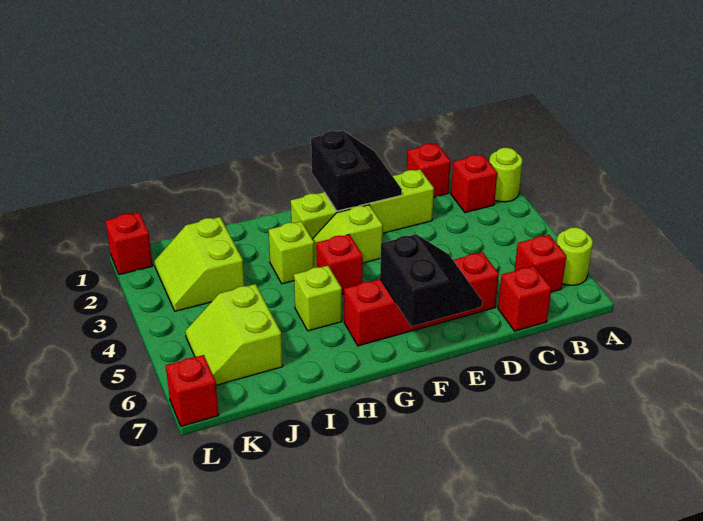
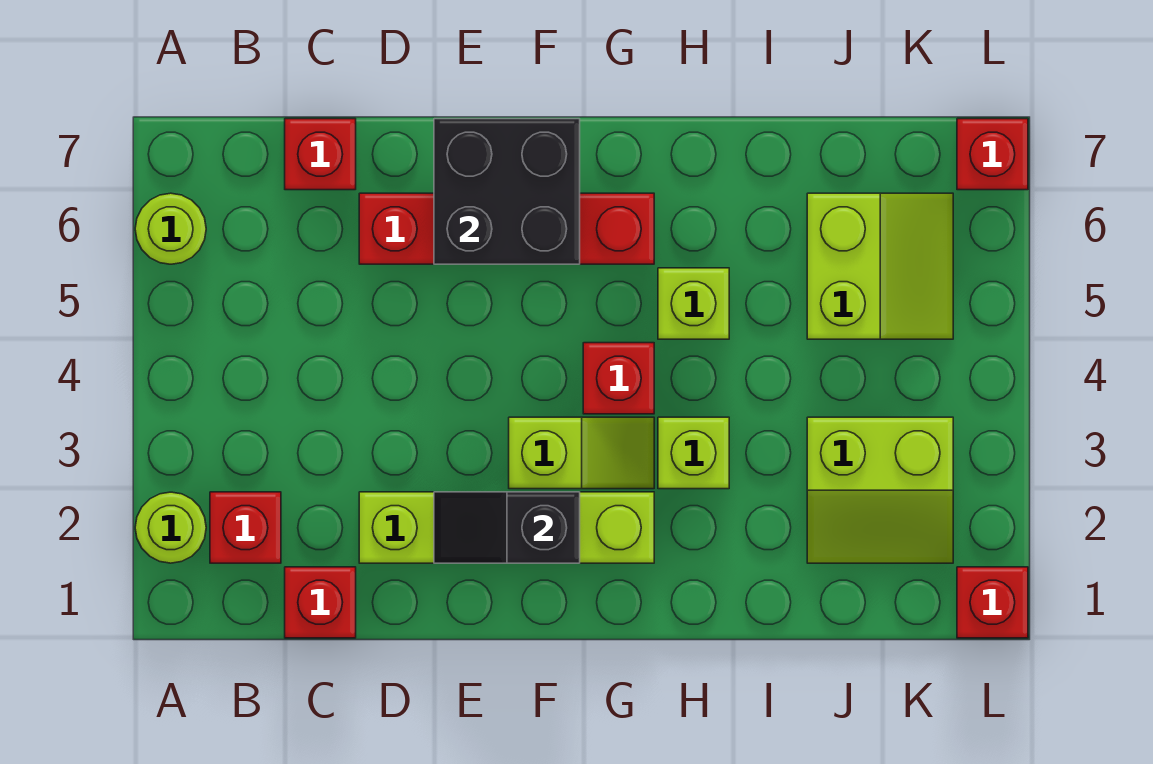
red brick B6 level 1 -> none
black slope E1:F2 level 2 top F -> black slope E2:F2 level 2 top F
black slope E6:F7 level 2 top F -> black brick E6:F7 level 2
lime slope J2:K3 level 1 top J -> lime slope J2:K3 level 1 top 3

